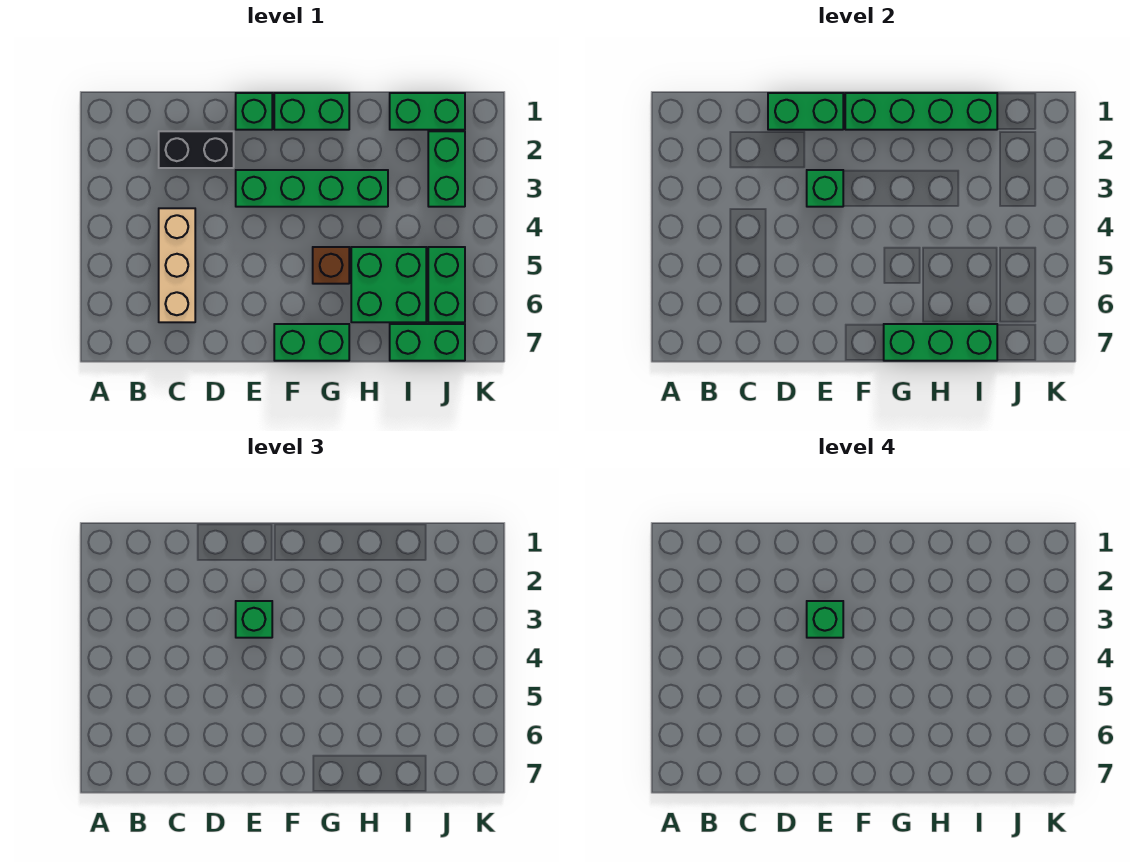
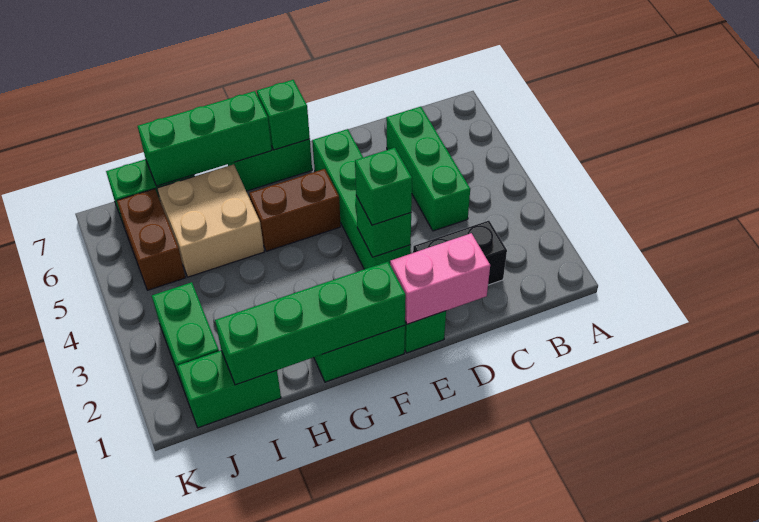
tan brick C4:C6 level 1 -> green brick C4:C6 level 1
green brick D1:E1 level 2 -> pink brick D1:E1 level 2
green brick E3:H3 level 1 -> green brick E3:E6 level 1
green brick E3 level 4 -> green brick F7 level 2
brown brick G5 level 1 -> brown brick F5:G5 level 1
green brick H5:I6 level 1 -> tan brick H5:I6 level 1
green brick J5:J6 level 1 -> brown brick J5:J6 level 1

